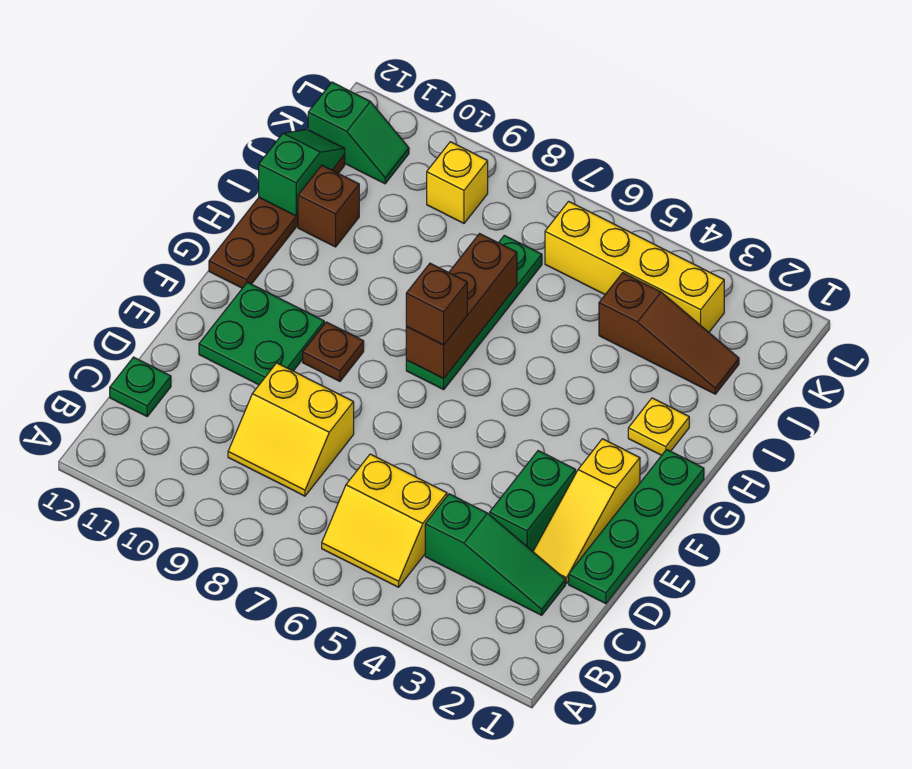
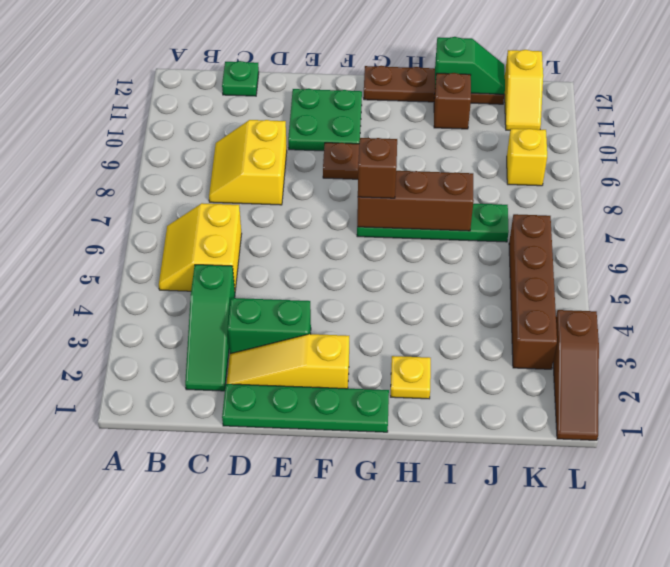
brown slope J2:J4 level 1 top 4 -> brown slope L1:L3 level 1 top 3
yellow brick K3:K6 level 1 -> brown brick K3:K6 level 1
green slope K11:K12 level 1 top 12 -> yellow slope K11:K12 level 1 top 12

